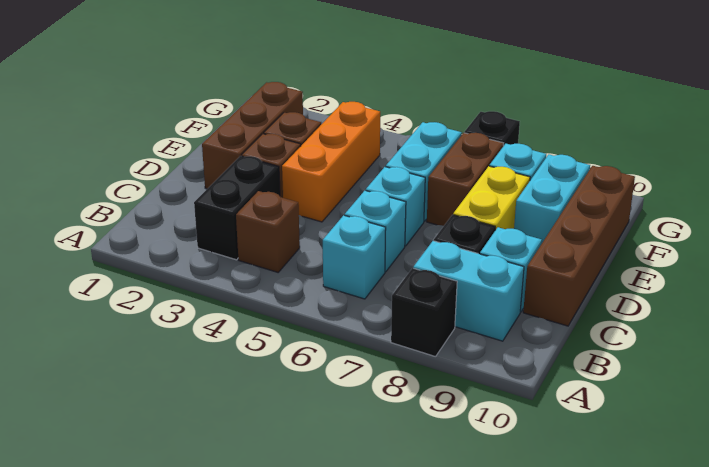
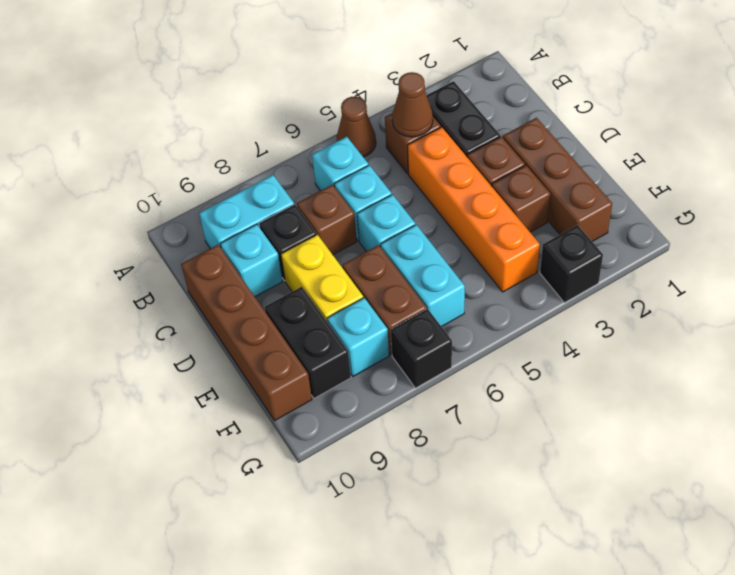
none -> brown cone A5 level 1
black brick A8 level 1 -> black brick G3 level 1
none -> brown cone B4 level 2
none -> brown brick C7 level 1
orange brick D4:F4 level 1 -> orange brick C4:F4 level 1
cyan brick E9:F9 level 1 -> black brick E9:F9 level 1

